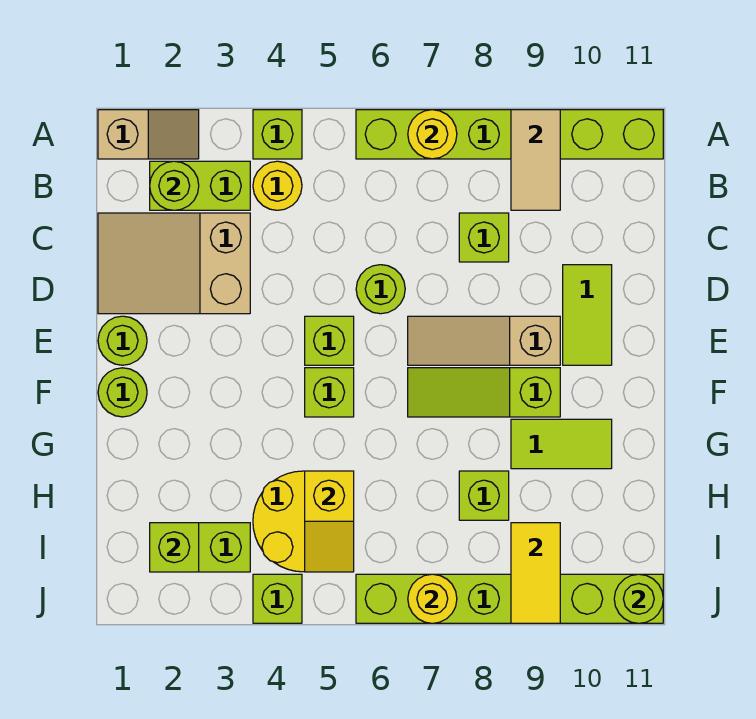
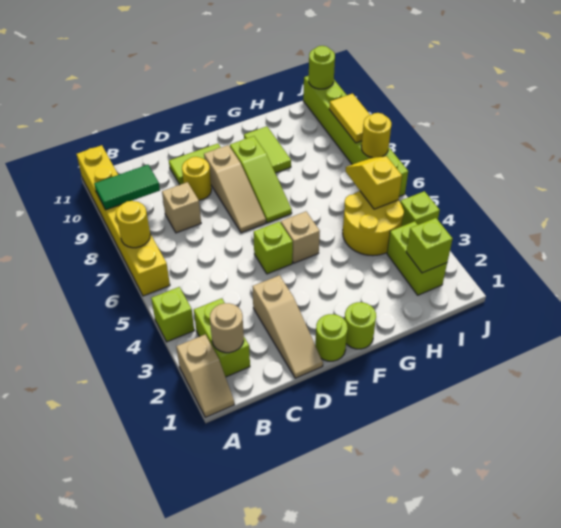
tan slope A1:A2 level 1 top 1 -> tan slope A1:A2 level 1 top 2
lime brick A6:A11 level 1 -> yellow brick A6:A11 level 1
tan tile A9:B9 level 2 -> green tile A9:B9 level 2
lime round brick B2 level 2 -> tan round brick B2 level 2
yellow round brick B4 level 1 -> yellow round brick D9 level 1
tan slope C1:D3 level 1 top 3 -> tan slope D1:D3 level 1 top 3
lime brick C8 level 1 -> tan brick C8 level 1
lime round brick D6 level 1 -> none
lime brick F5 level 1 -> tan brick F5 level 1
yellow slope H5:I5 level 2 top H -> yellow slope I5:I6 level 2 top 5
lime brick H8 level 1 -> none
yellow tile I9:J9 level 2 -> yellow tile J8:J9 level 2

